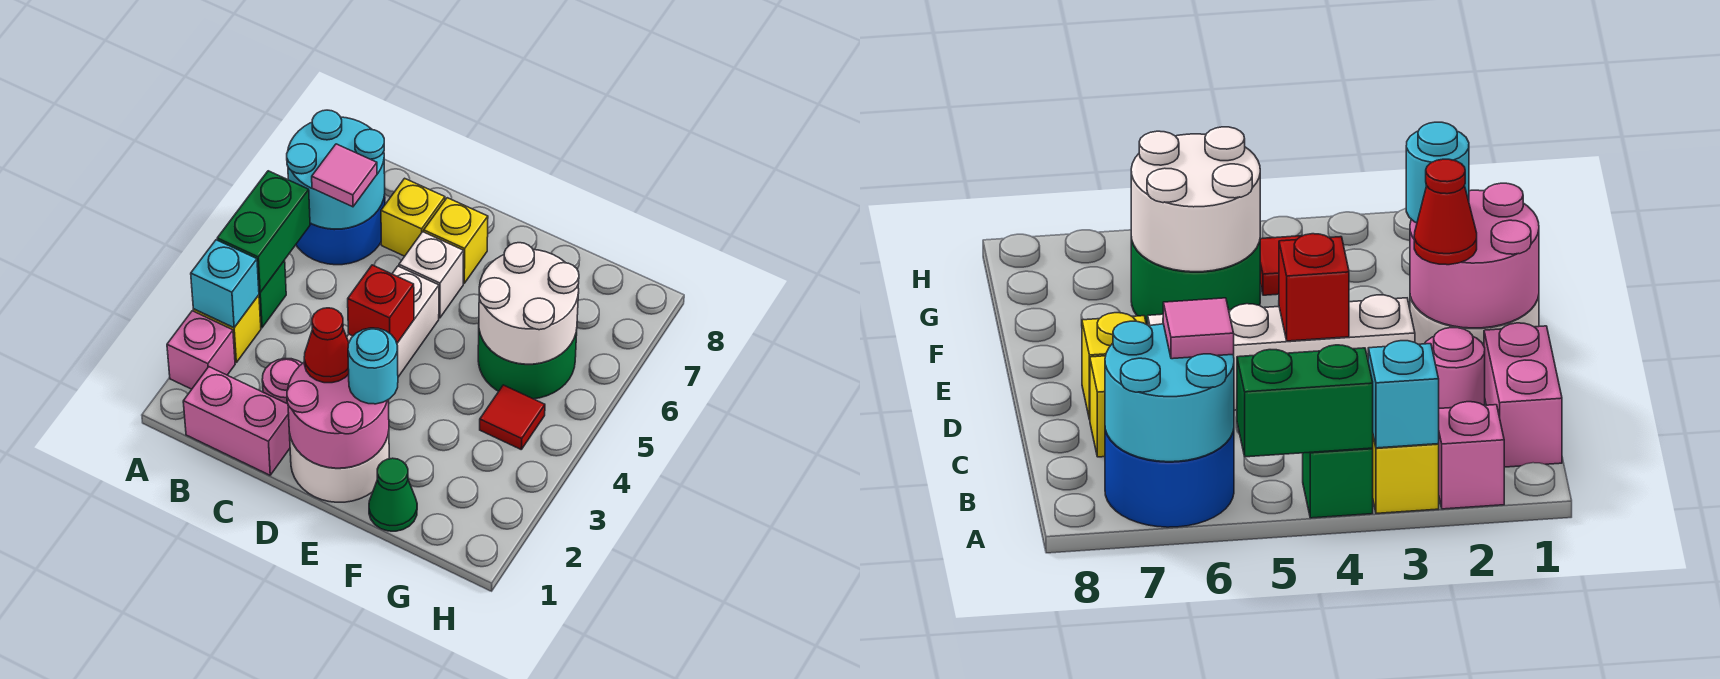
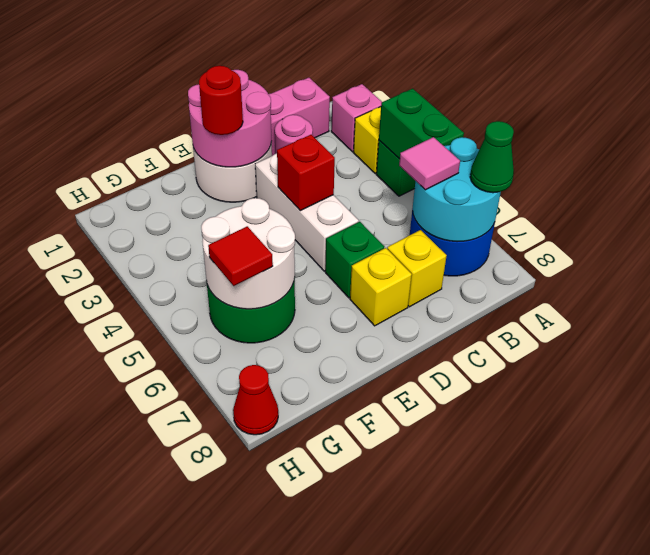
cyan brick A3 level 2 -> none
red cone D2 level 3 -> red cone H8 level 1
white brick D6 level 1 -> green brick D6 level 1
cyan round brick E2 level 3 -> red round brick E2 level 3
green cone F1 level 1 -> green cone A7 level 3
red tile G4 level 1 -> red tile G6 level 3

